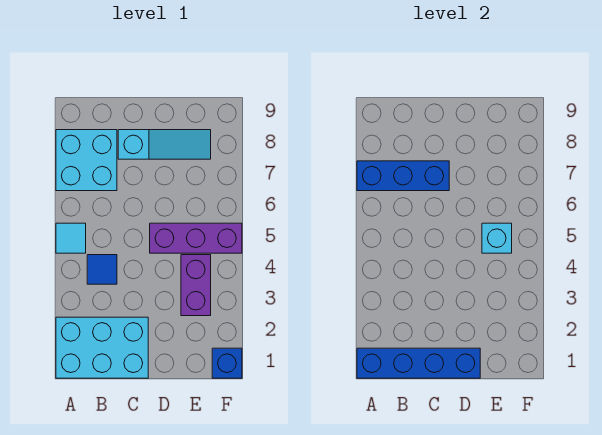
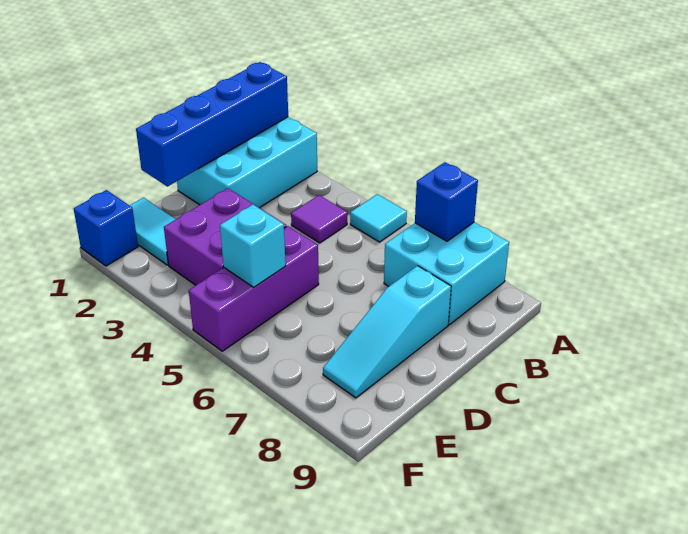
blue brick A7:C7 level 2 -> blue brick A7 level 2
blue tile B4 level 1 -> purple tile B4 level 1
none -> cyan tile E1:E2 level 1
purple brick E3:E4 level 1 -> purple brick D3:E4 level 1

